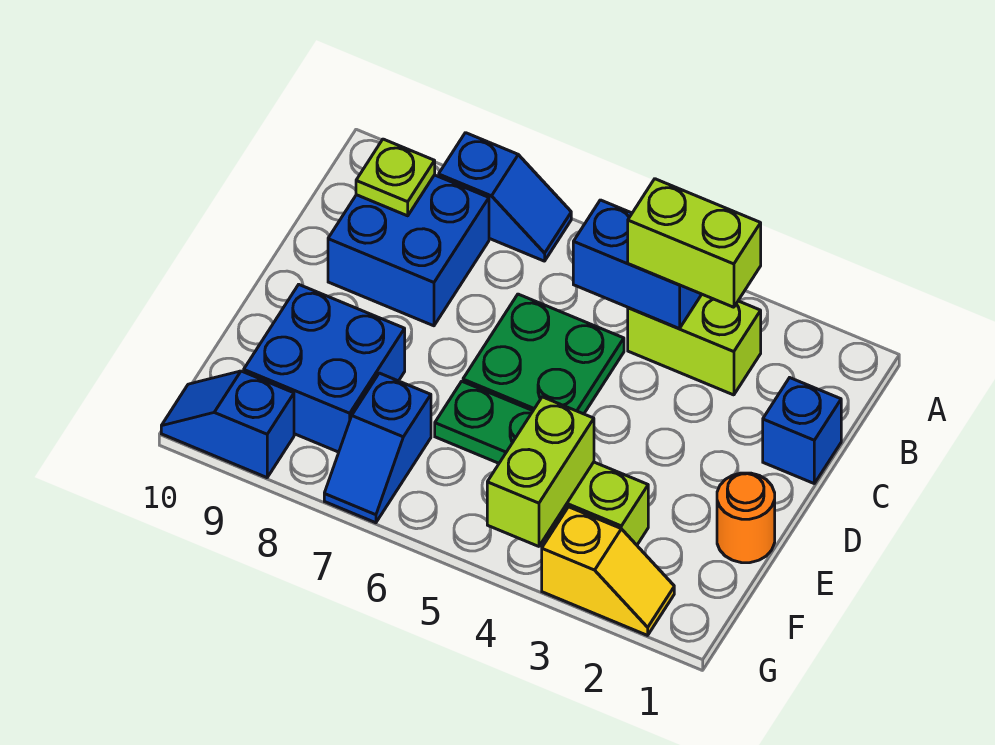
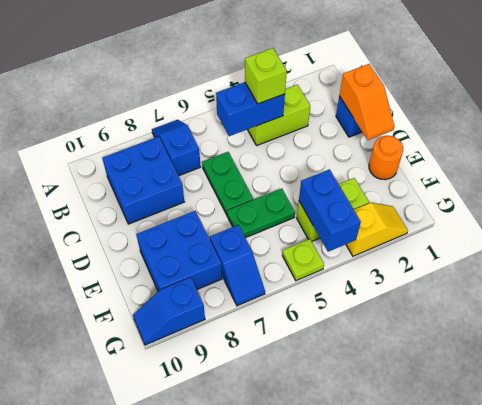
blue slope A7:A8 level 1 top 8 -> blue slope A7:B7 level 1 top B
lime brick B3:B4 level 3 -> lime brick B4 level 3
lime plate B9 level 2 -> lime plate G5 level 1
none -> orange slope C1:D1 level 2 top C
green plate C5:D6 level 1 -> green plate C6:D6 level 1
lime brick F4:G4 level 2 -> blue brick F4:G4 level 2

